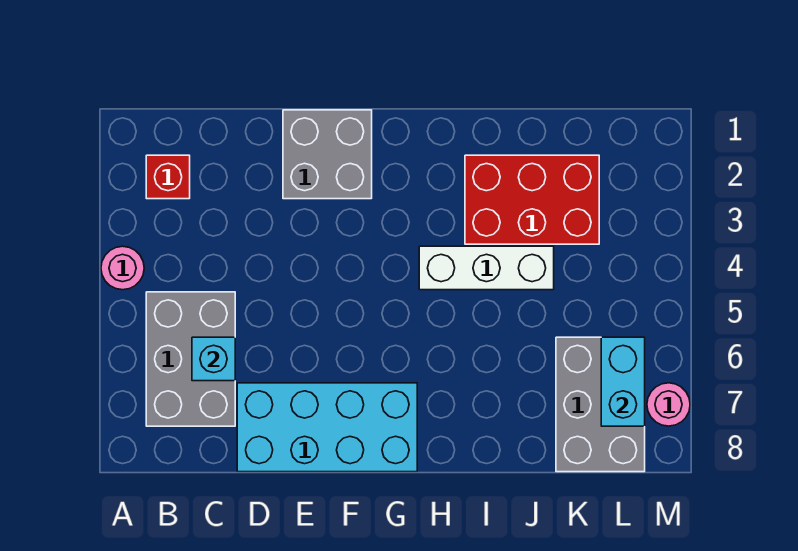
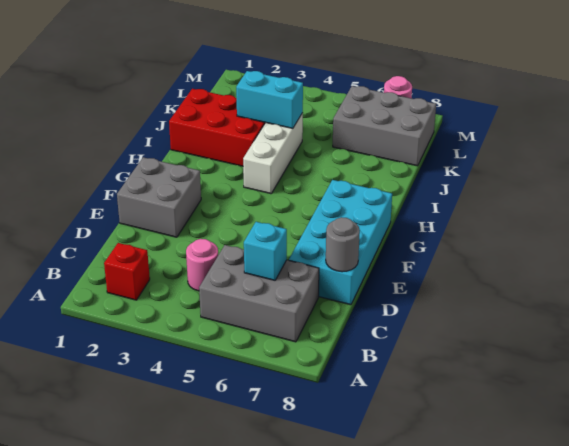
pink round brick A4 level 1 -> pink round brick C4 level 1
none -> grey round brick D8 level 2
red brick I2:K3 level 1 -> red brick I1:J3 level 1
cyan brick L6:L7 level 2 -> cyan brick J3:J4 level 2

